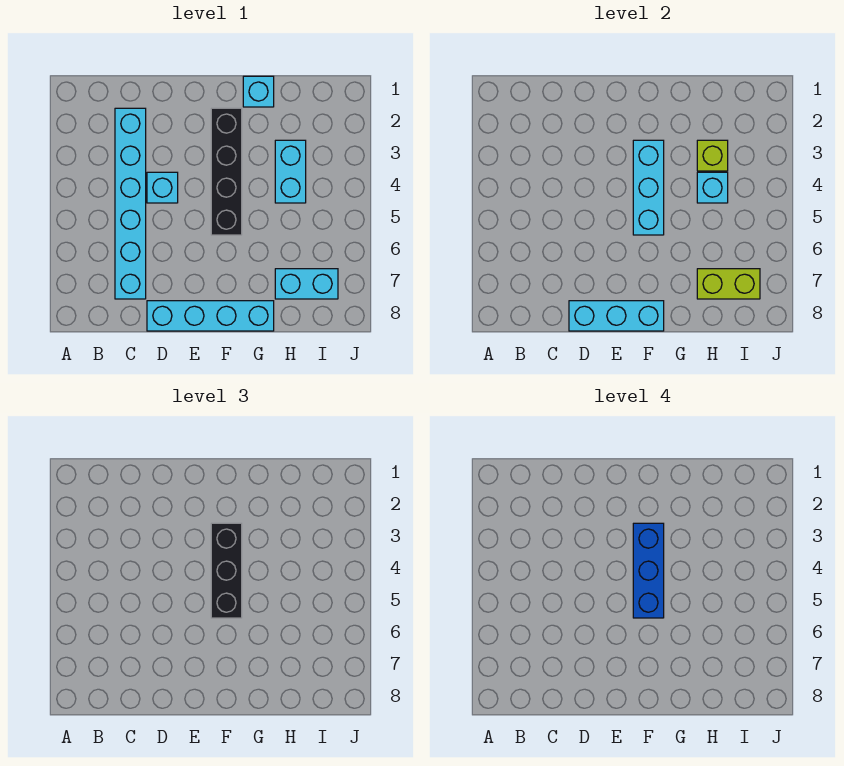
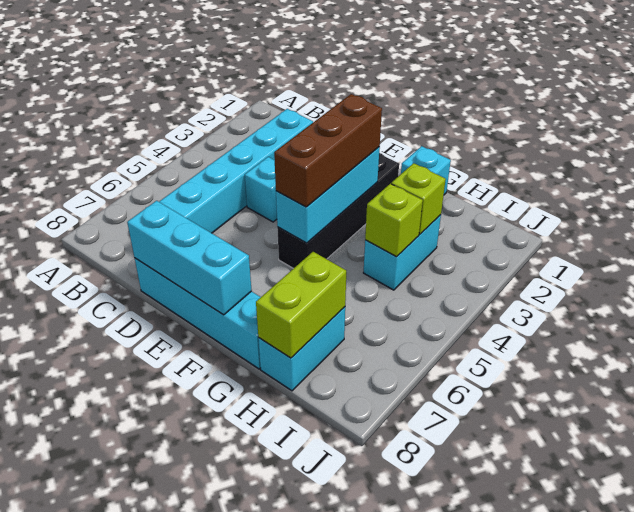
black brick F3:F5 level 3 -> brown brick F3:F5 level 3
blue brick F3:F5 level 4 -> none
cyan brick H4 level 2 -> lime brick H4 level 2
cyan brick H7:I7 level 1 -> cyan brick H7:H8 level 1
lime brick H7:I7 level 2 -> lime brick H7:H8 level 2

